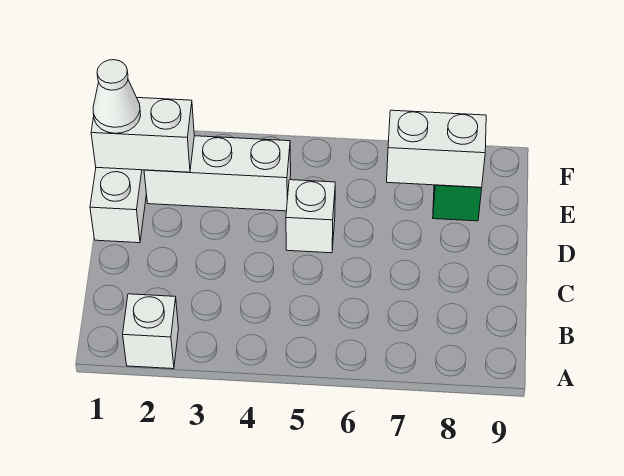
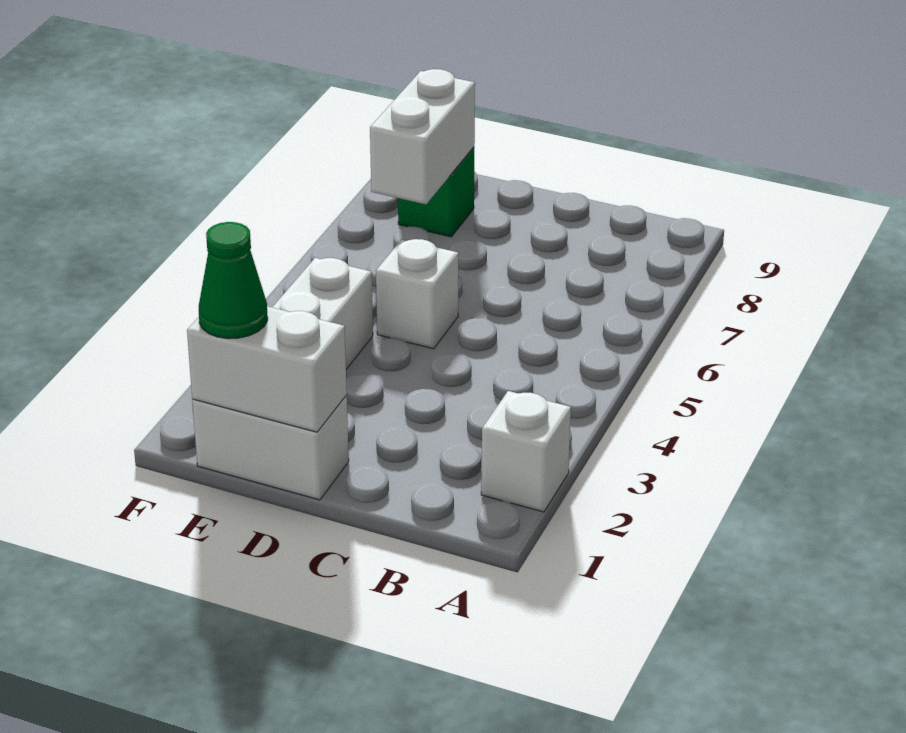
white brick E1:E2 level 2 -> white brick D1:E1 level 2
white cone E1 level 3 -> green cone E1 level 3

